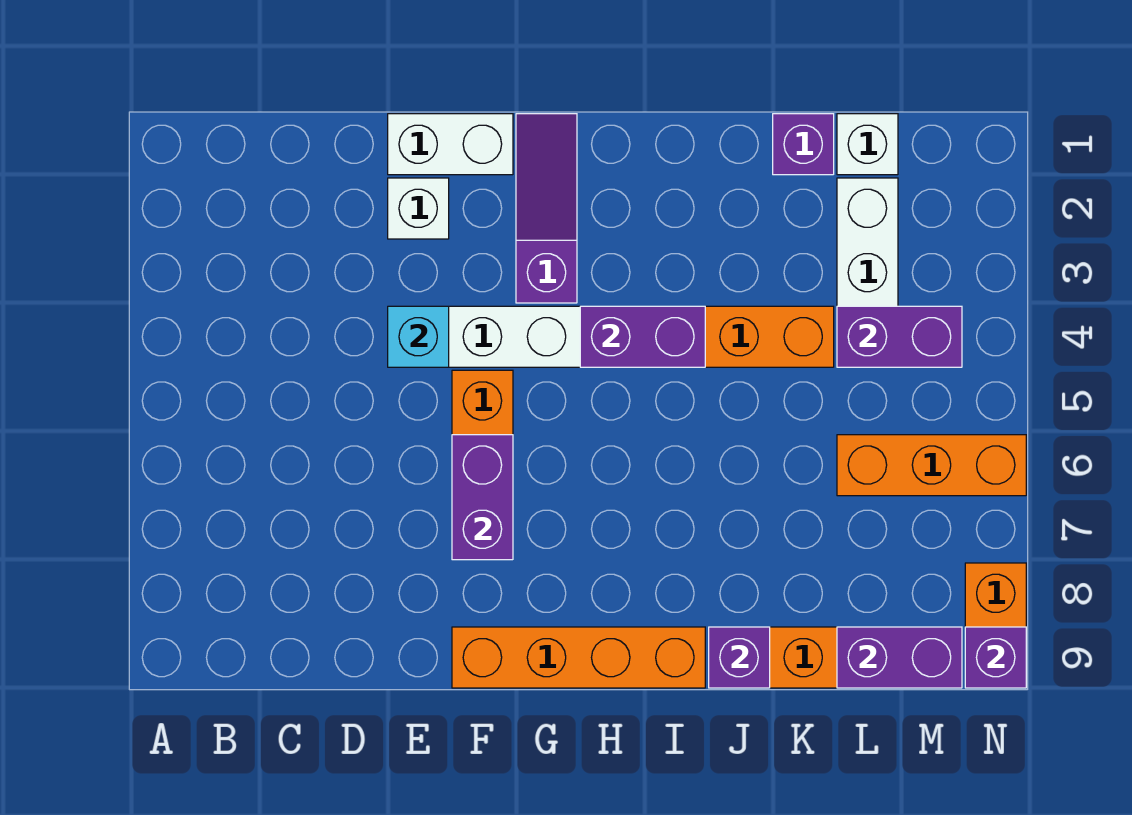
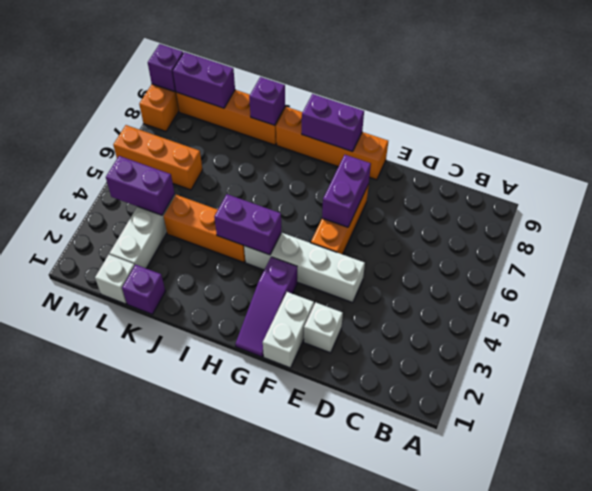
white brick E1:F1 level 1 -> white brick F1:F2 level 1
cyan brick E4 level 2 -> none
none -> purple brick G9:H9 level 2

